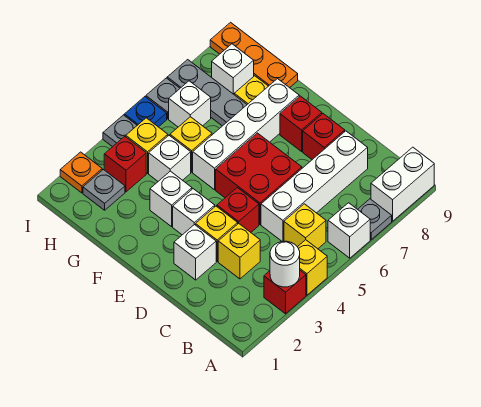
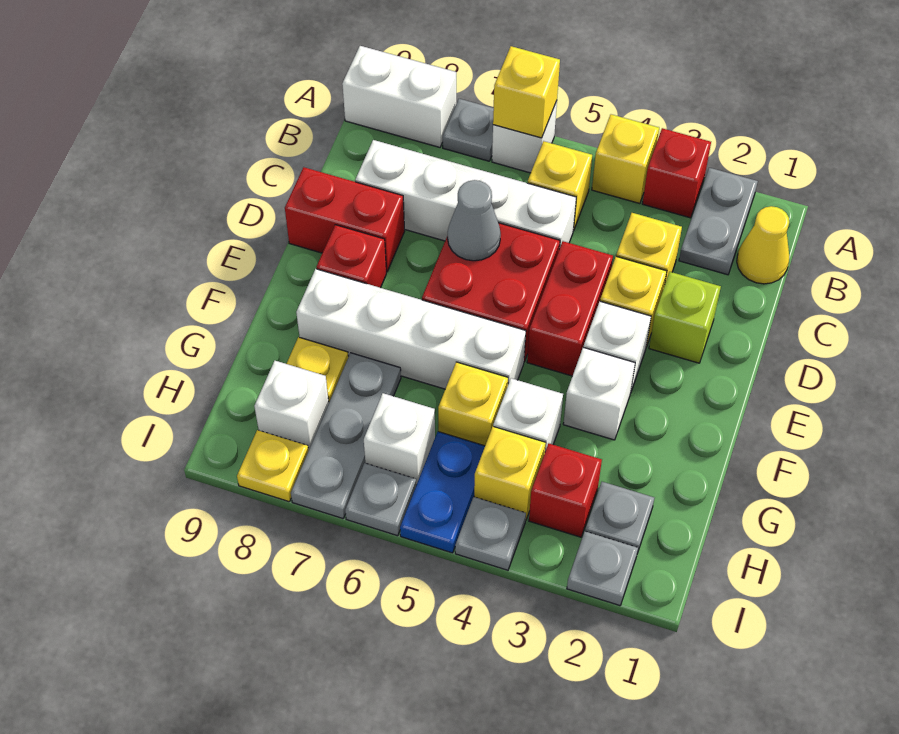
none -> grey plate A2:B2 level 1
white round brick A3 level 2 -> none
none -> yellow brick A6 level 2
none -> yellow cone B1 level 1
white brick D2 level 1 -> lime brick D2 level 1
red brick D4 level 1 -> red brick D4:E4 level 1
none -> grey cone D6 level 2
red brick D8 level 1 -> red brick D8:D9 level 1
orange plate G9:I9 level 1 -> none
orange plate I2 level 1 -> grey plate I2 level 1
blue plate I5 level 1 -> blue plate H5:I5 level 1
none -> yellow plate I8 level 1

